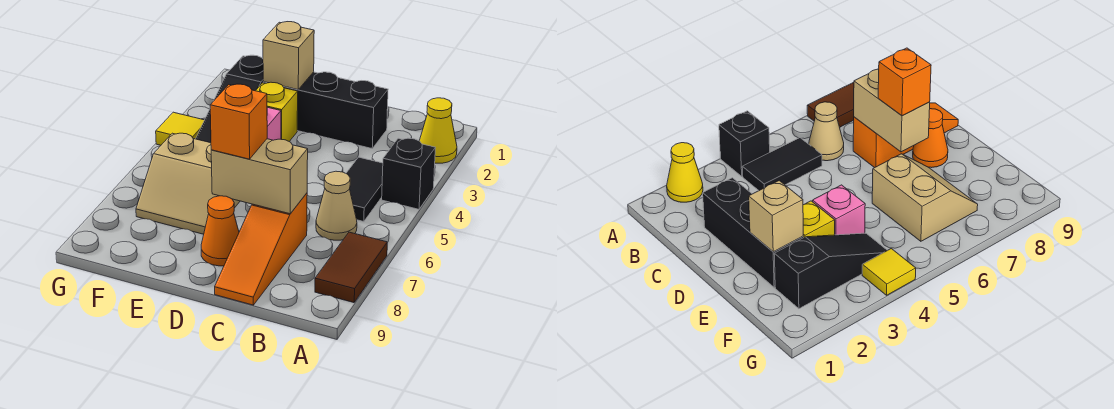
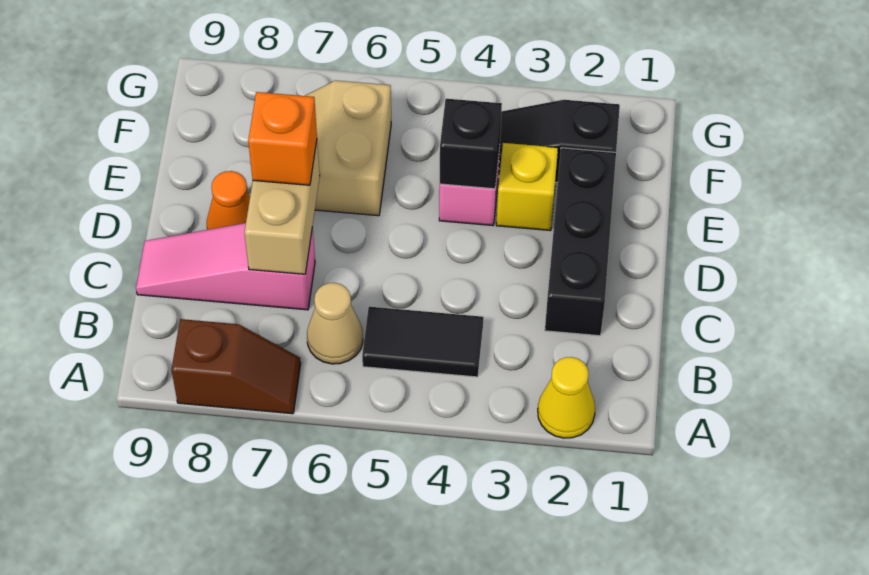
black brick A4 level 1 -> black brick E4 level 2
brown tile A7:A8 level 1 -> brown slope A7:A8 level 1 top 8
orange slope C7:C9 level 1 top 7 -> pink slope C7:C9 level 1 top 7
tan brick E2 level 2 -> none
yellow tile G4 level 1 -> none

